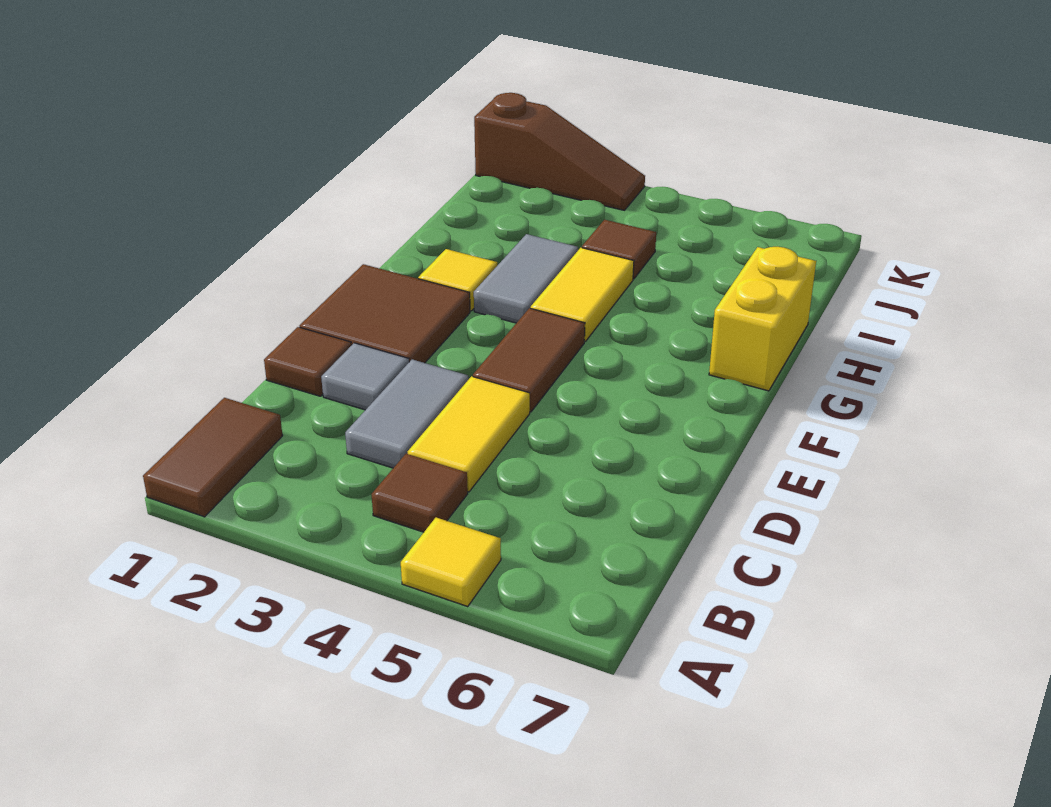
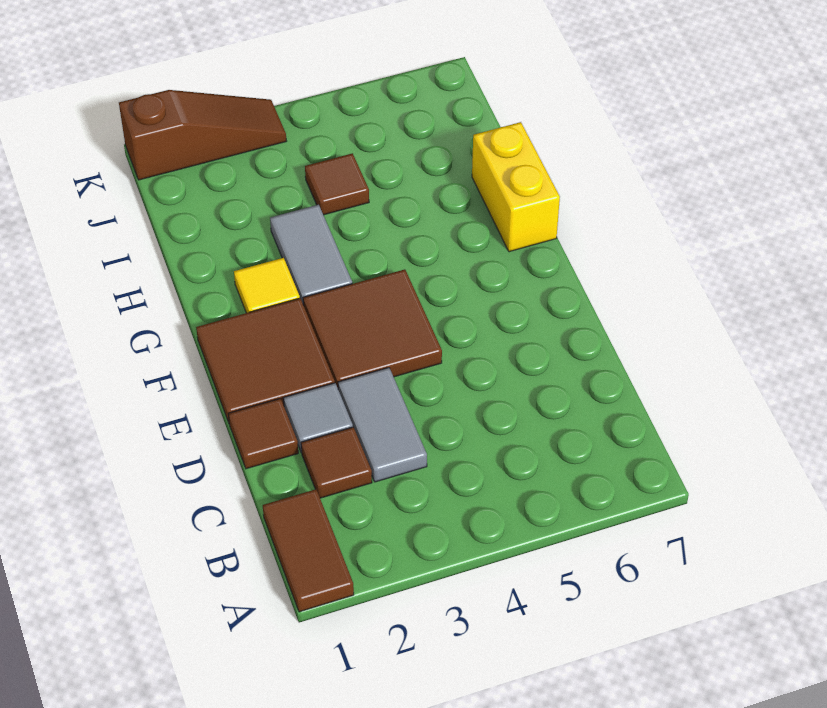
yellow tile A5 level 1 -> none
brown tile B4 level 1 -> brown tile C2 level 1
yellow tile C4:D4 level 1 -> none
brown tile E4:F4 level 1 -> brown tile E3:F4 level 1
yellow tile G4:H4 level 1 -> none

